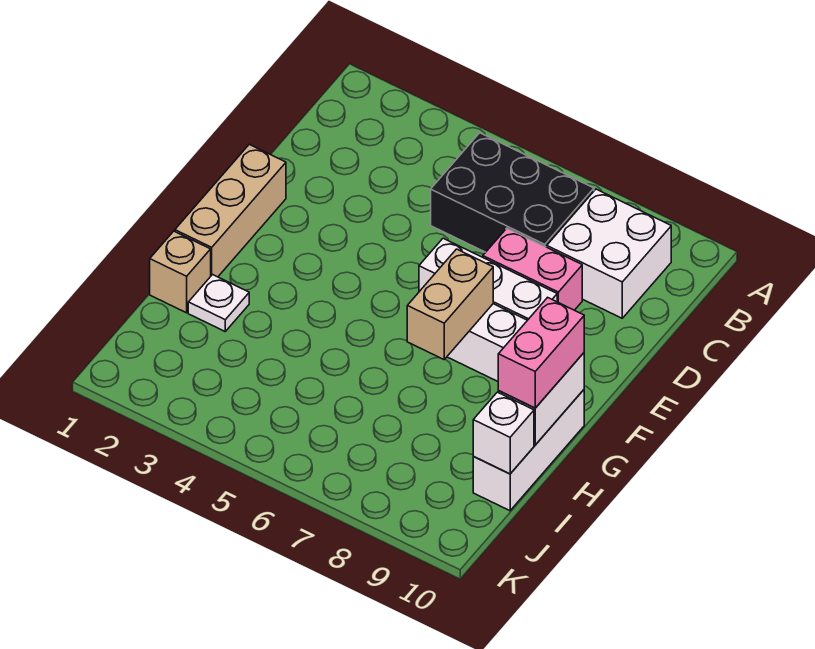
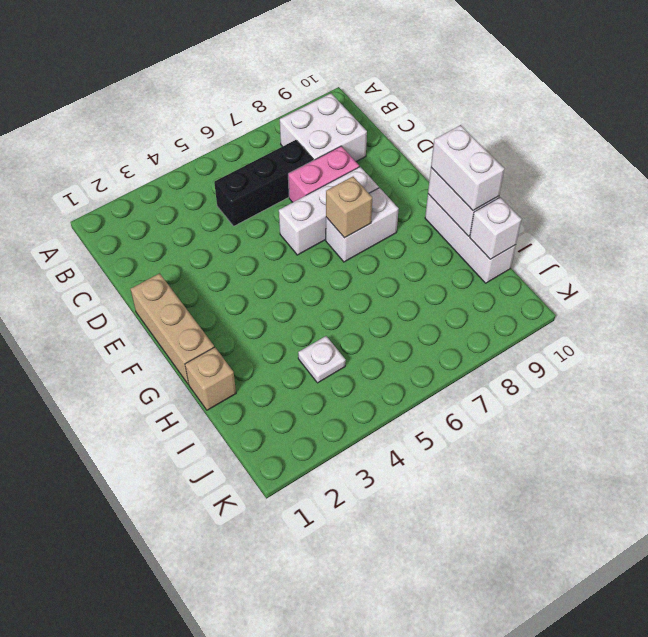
black brick B5:C7 level 1 -> black brick C5:C7 level 1
tan brick F7:G7 level 2 -> tan brick F7 level 2
pink brick G10:H10 level 3 -> white brick G10:H10 level 3
white plate H2 level 1 -> white plate I4 level 1

